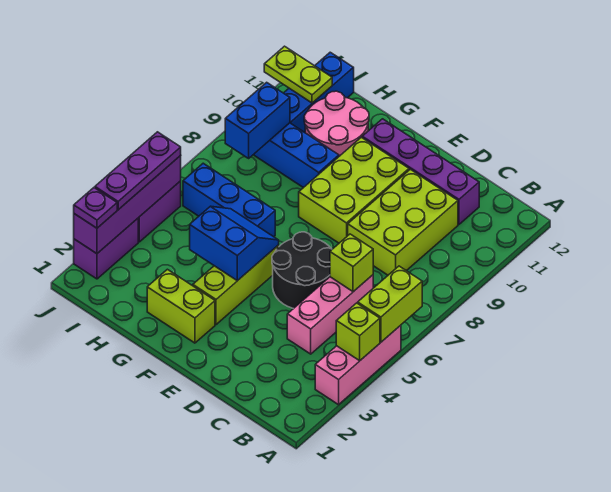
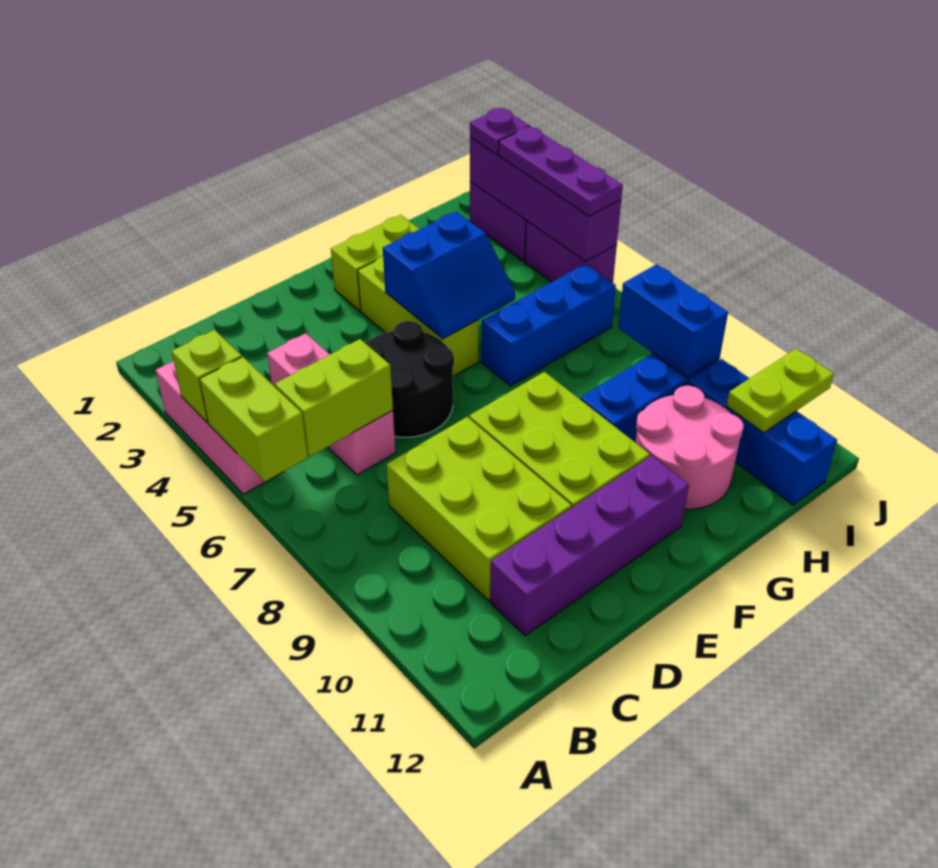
lime brick C6 level 2 -> lime brick B6:C6 level 2

